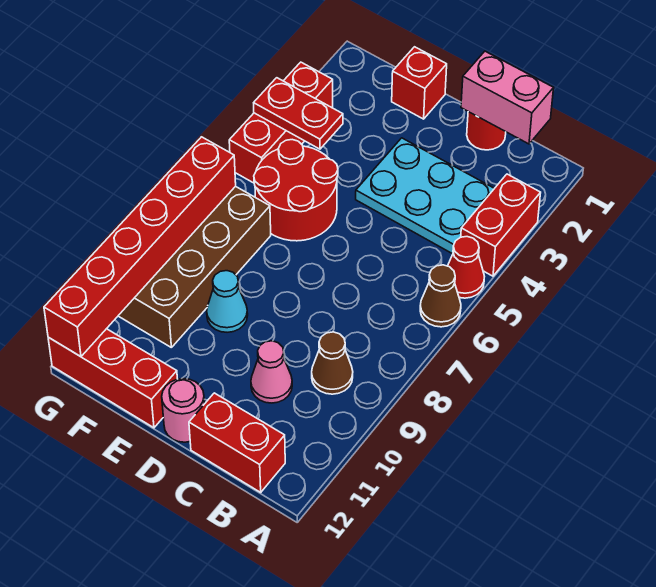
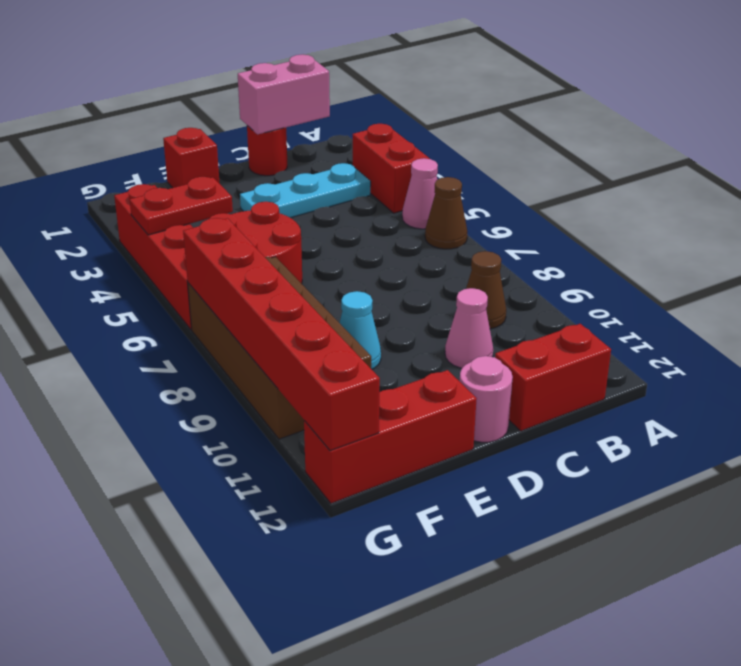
red cone A5 level 1 -> pink cone A5 level 1
cyan plate B3:D4 level 1 -> cyan plate B3:D3 level 1
red brick G3:G5 level 1 -> red brick G3:G6 level 1

